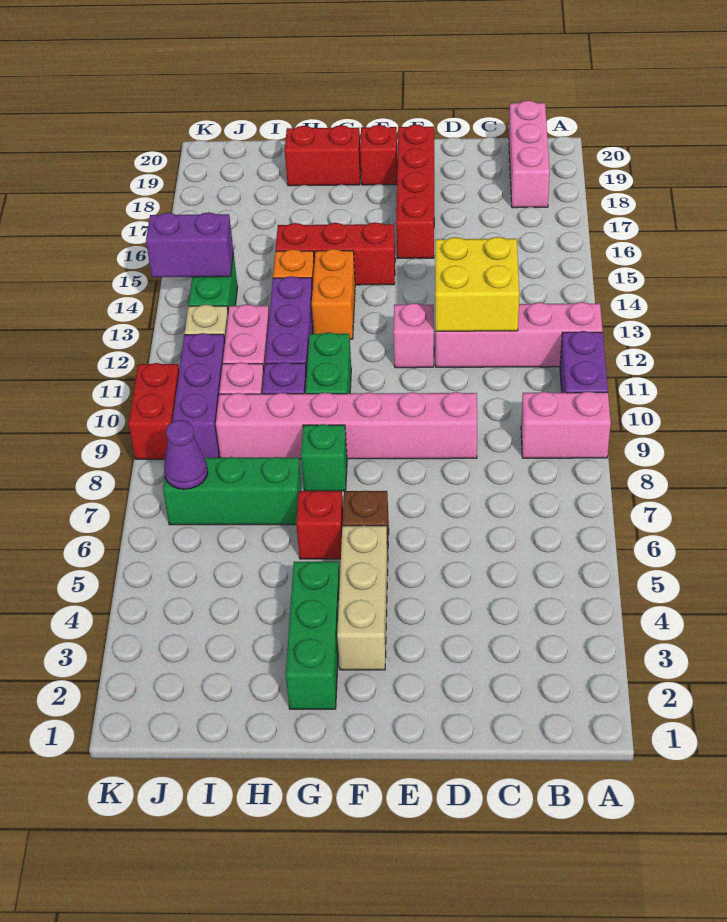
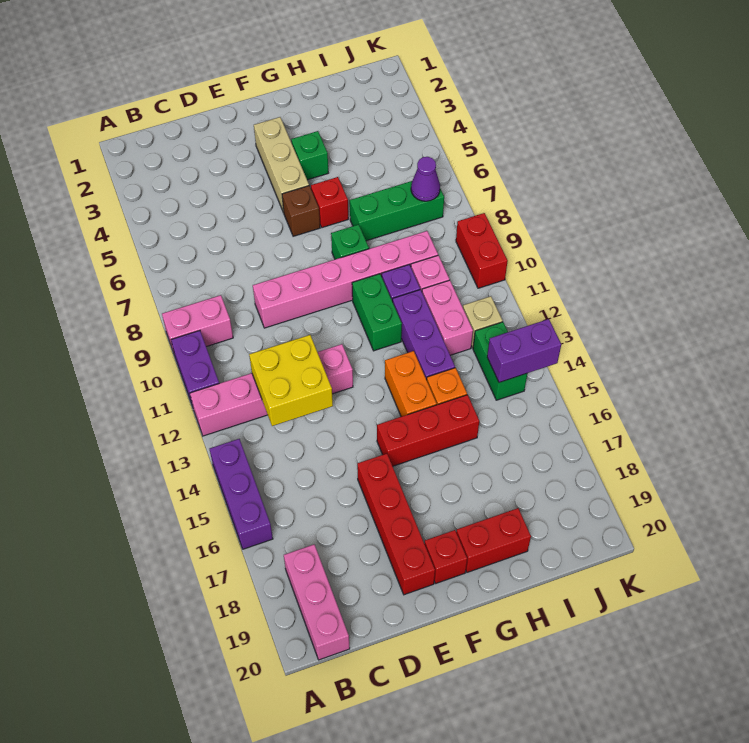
green brick G2:G4 level 1 -> green brick G4 level 1
purple brick J9:J11 level 1 -> purple brick A14:A16 level 1

